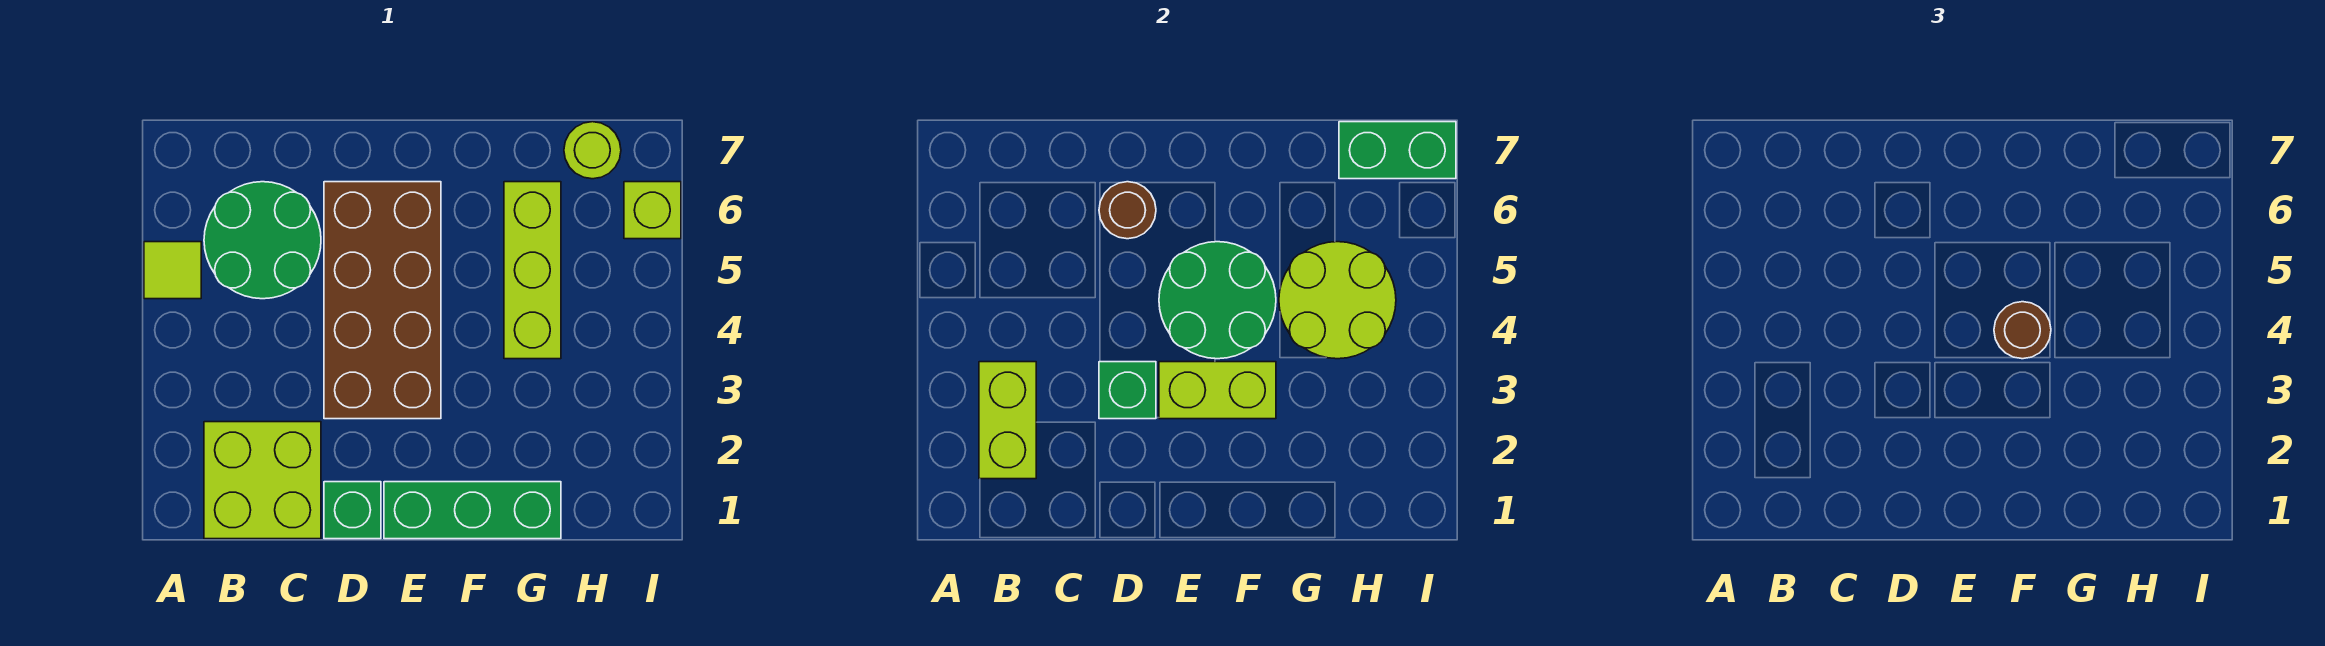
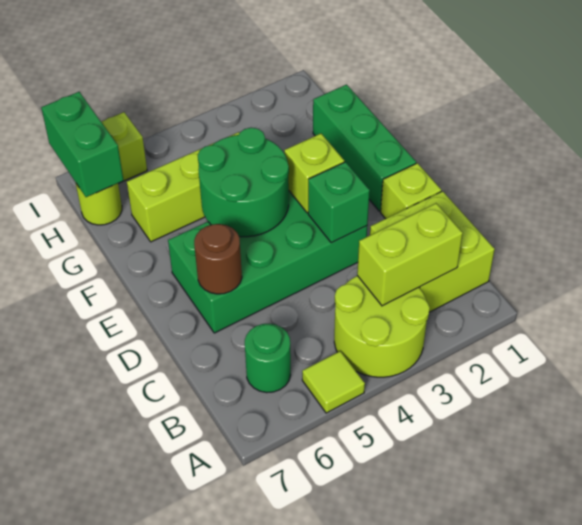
green round brick B5:C6 level 1 -> green round brick B6 level 1
green brick D1 level 1 -> lime brick D1 level 1
brown brick D3:E6 level 1 -> green brick D3:E6 level 1
lime brick E3:F3 level 2 -> lime brick E3 level 2
brown round brick F4 level 3 -> none
lime round brick G4:H5 level 2 -> lime round brick A3:B4 level 1

